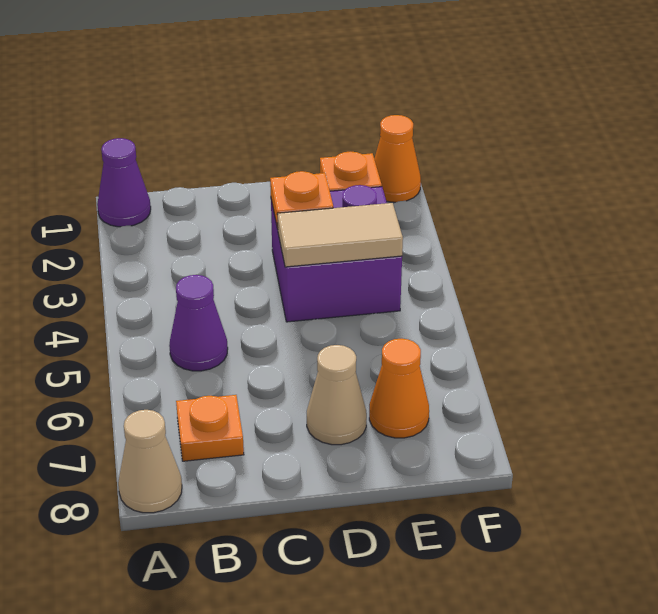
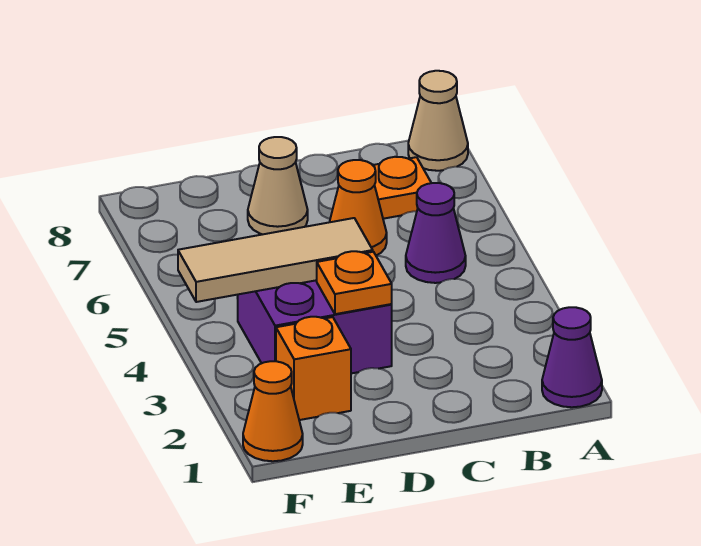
tan tile D4:E4 level 2 -> tan tile D4:F4 level 2
orange cone E7 level 1 -> orange cone C6 level 1

